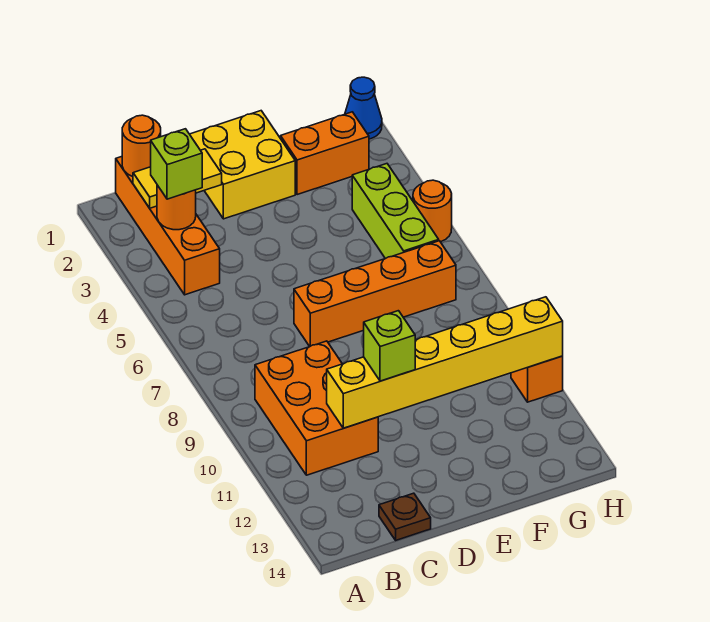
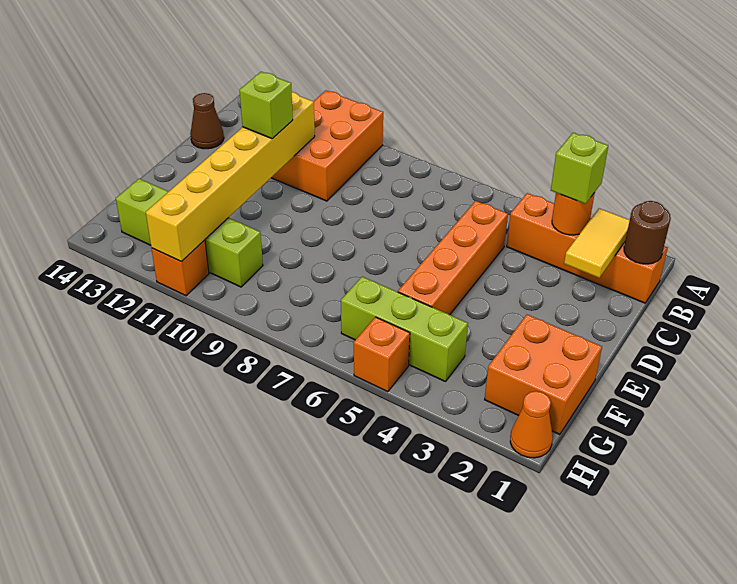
orange round brick B1 level 2 -> brown round brick B1 level 2
orange brick B9:C11 level 1 -> orange brick A10:C11 level 1
brown plate C14 level 1 -> brown cone C14 level 1
yellow brick D1:E2 level 1 -> none
orange brick D7:G7 level 1 -> orange brick C5:F5 level 1
orange brick F2:G2 level 1 -> orange brick F1:G2 level 1
none -> lime brick G10:G13 level 1
blue cone H1 level 1 -> orange cone H1 level 1
orange round brick H5 level 1 -> orange brick H5 level 1

